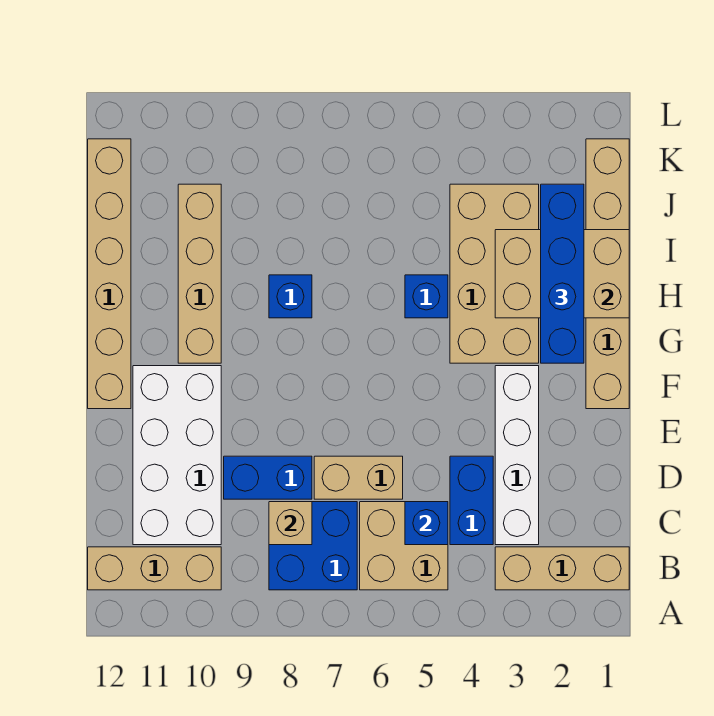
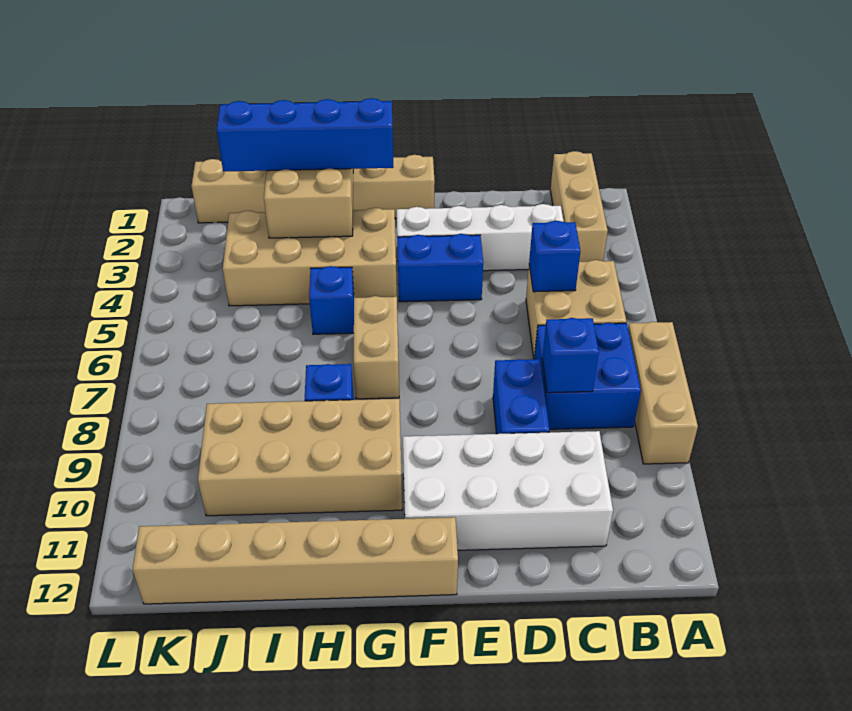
tan brick B10:B12 level 1 -> tan brick A7:A9 level 1
blue brick C4:D4 level 1 -> blue brick E4:F4 level 1
tan brick C8 level 2 -> blue brick C8 level 2
tan brick D6:D7 level 1 -> tan brick G6:G7 level 1
tan brick G10:J10 level 1 -> tan brick G9:J10 level 1

